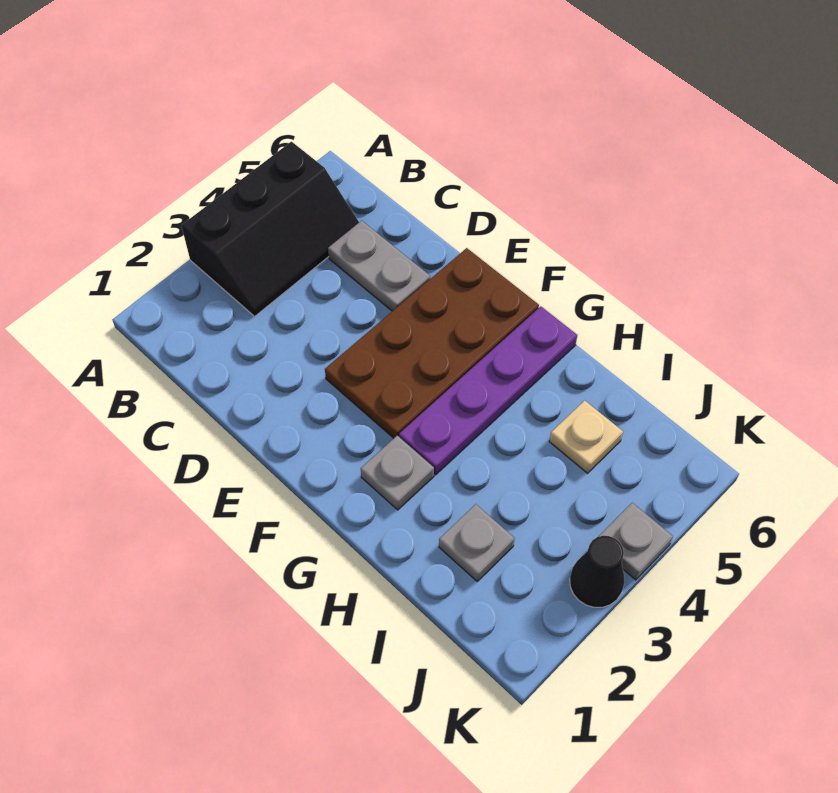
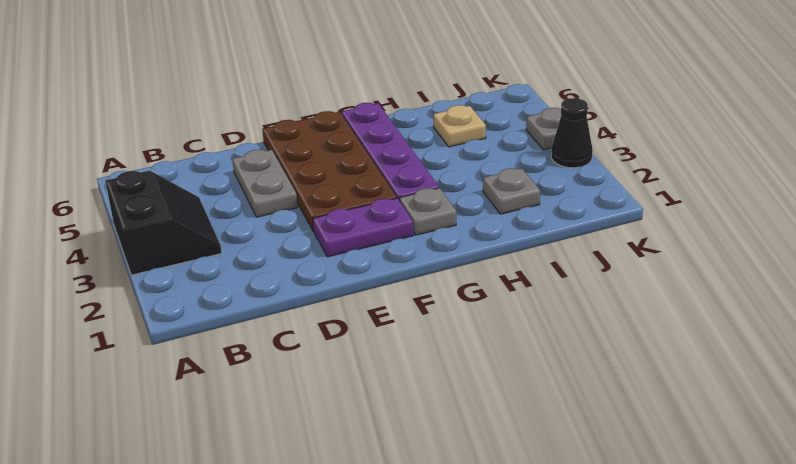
black slope A3:B5 level 1 top A -> black slope A3:B4 level 1 top A
grey plate C5:D5 level 1 -> grey plate D4:D5 level 1
none -> purple plate E2:F2 level 1

